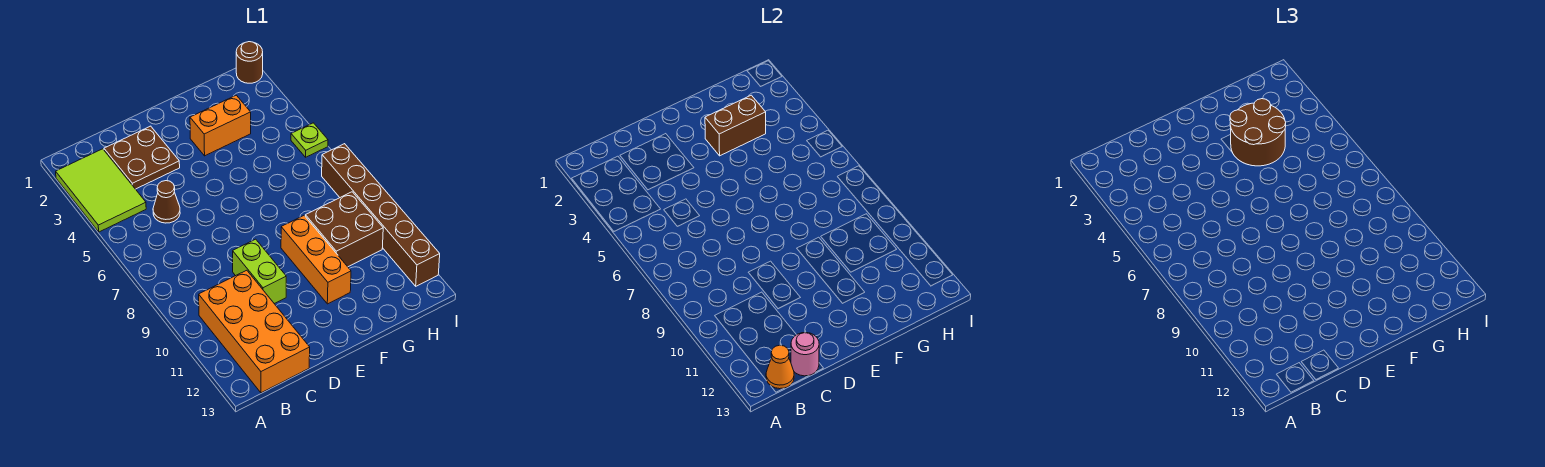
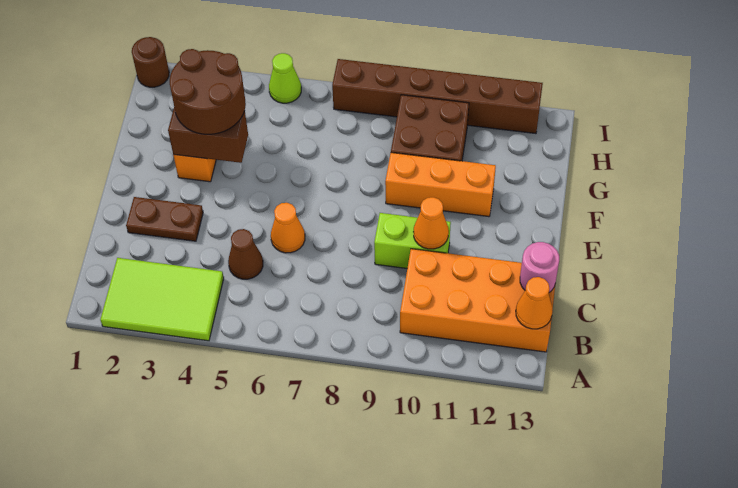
brown plate C2:D3 level 1 -> brown plate D2:D3 level 1
none -> orange cone D6 level 1
none -> orange cone D10 level 2
brown brick F3:G3 level 2 -> brown brick F3:F4 level 2
lime plate I5 level 1 -> lime cone I5 level 1

